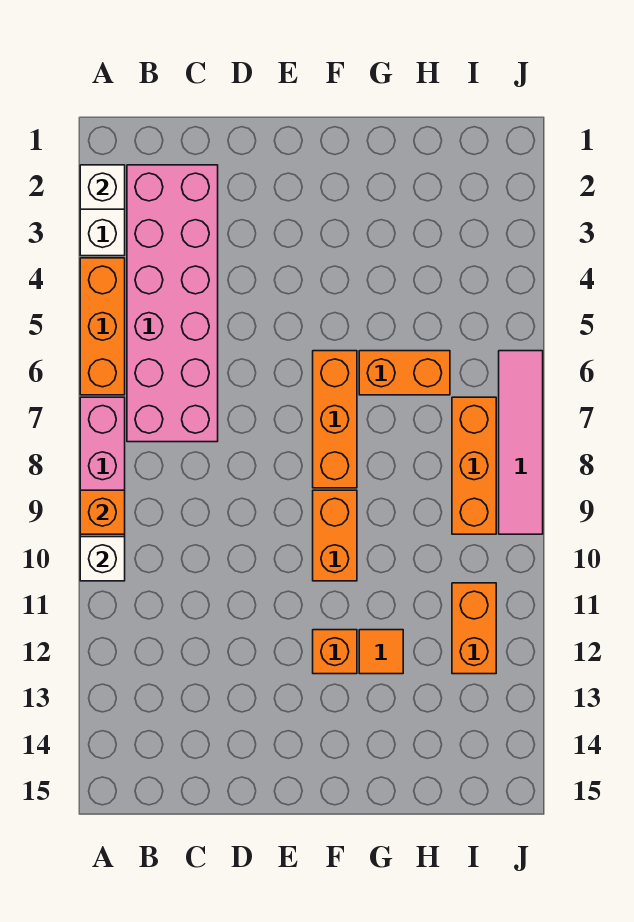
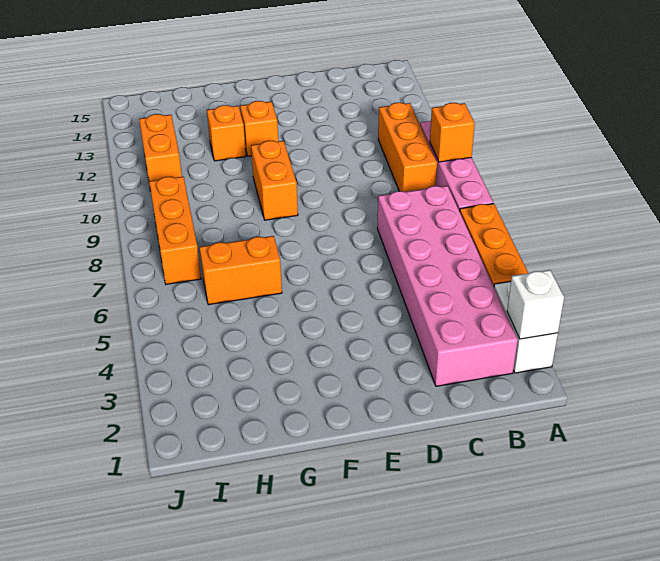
white brick A10 level 2 -> none
orange brick F6:F8 level 1 -> orange brick B9:B11 level 1
orange tile G12 level 1 -> orange brick G12 level 1
pink tile J6:J9 level 1 -> none

